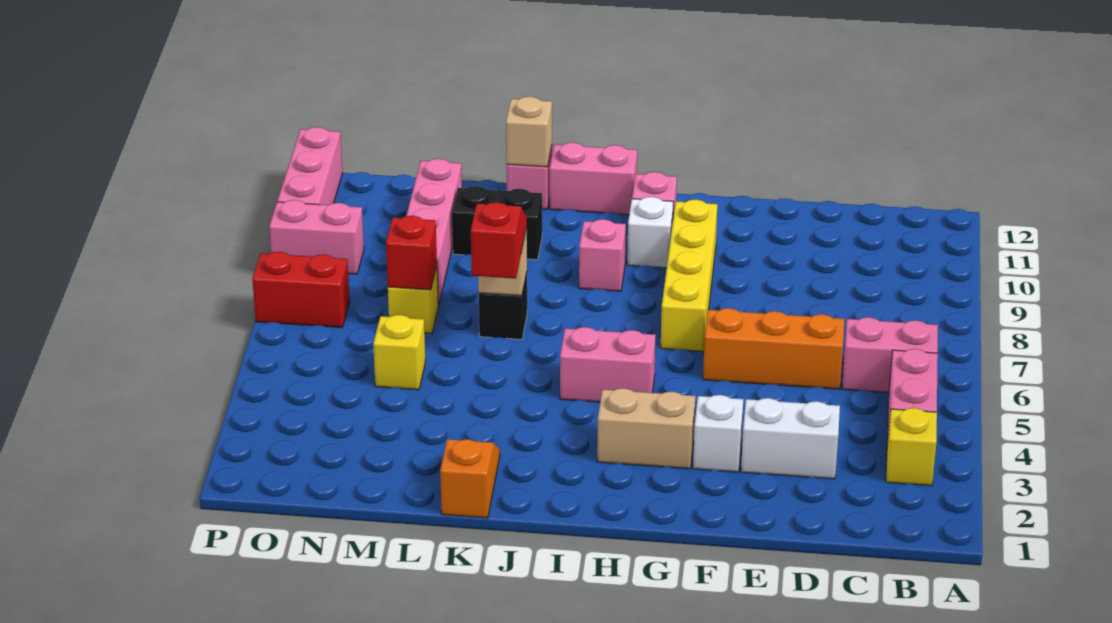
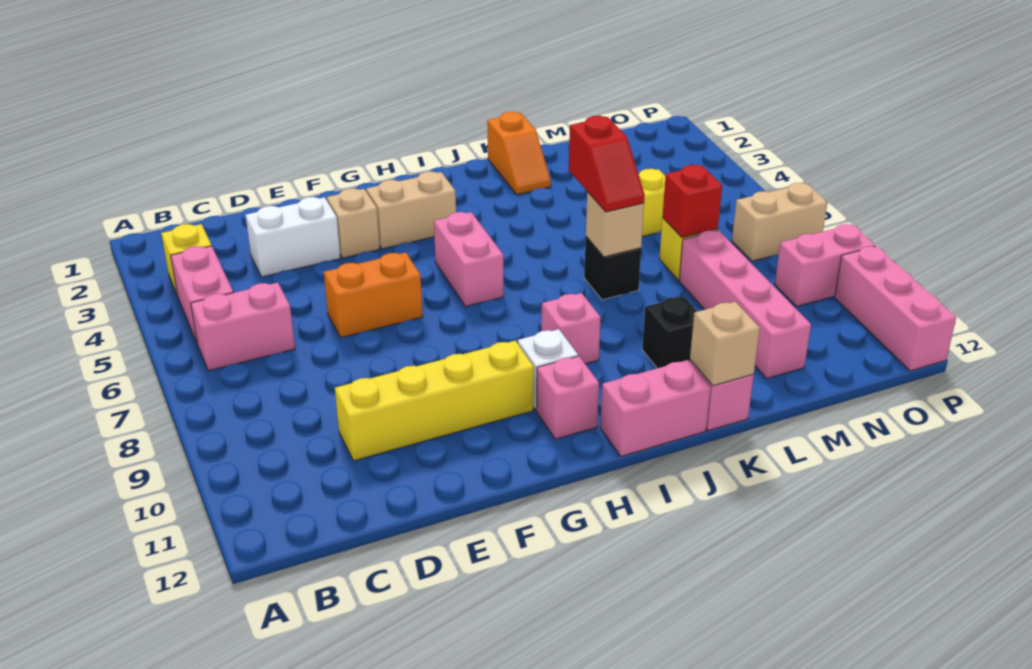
orange brick D6:F6 level 1 -> orange brick E6:F6 level 1
white brick F3 level 1 -> tan brick F3 level 1
yellow brick G7:G10 level 1 -> yellow brick D10:G10 level 1
pink brick H5:I5 level 1 -> pink brick H5:H6 level 1
black brick K10:L10 level 1 -> black brick K10 level 1
red brick O7:P7 level 1 -> tan brick O7:P7 level 1

